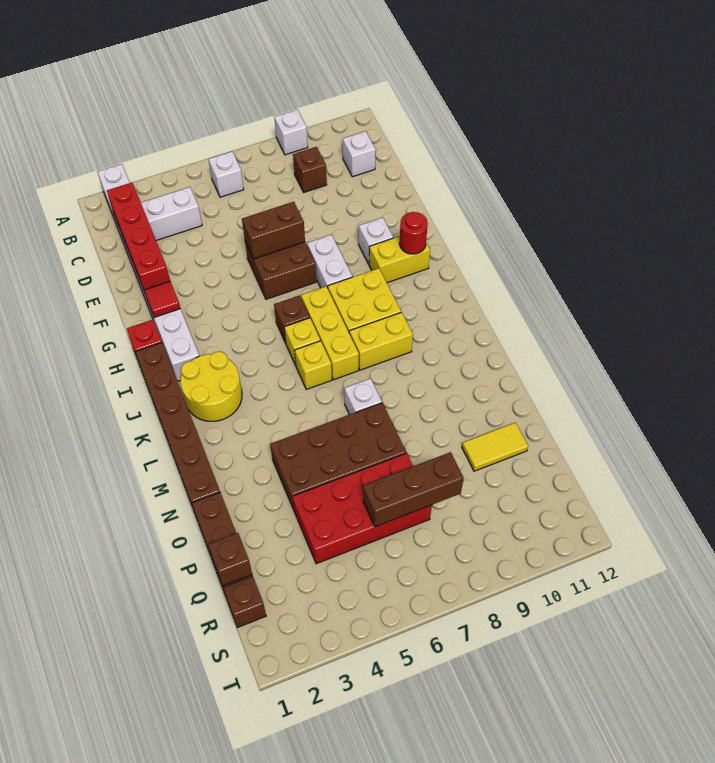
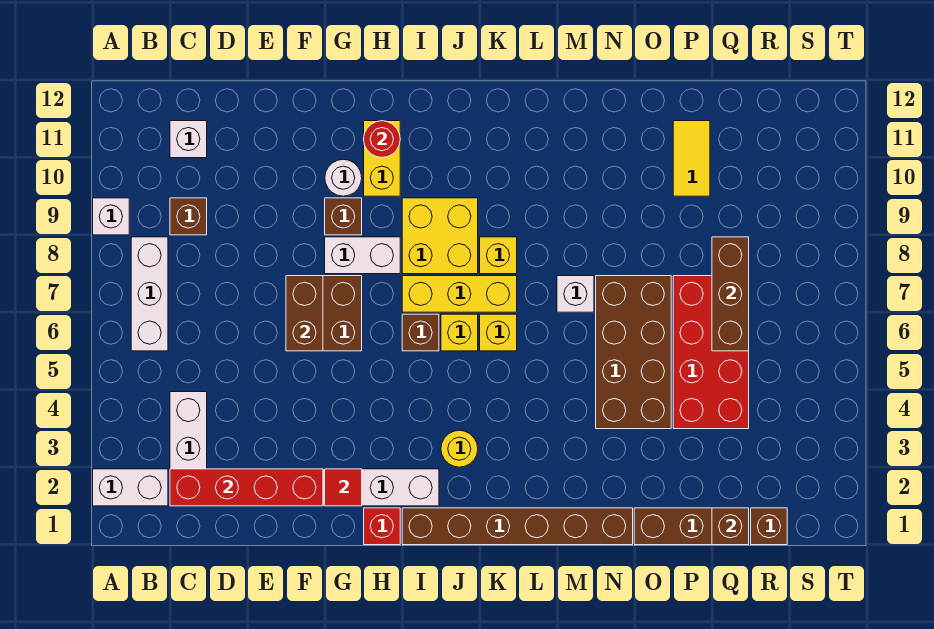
white brick B6 level 1 -> white brick B6:B8 level 1
none -> brown brick G9 level 1
white brick G10 level 1 -> white round brick G10 level 1
yellow round brick J2:K3 level 1 -> yellow round brick J3 level 1
yellow brick K8:K9 level 1 -> yellow brick K8 level 1

